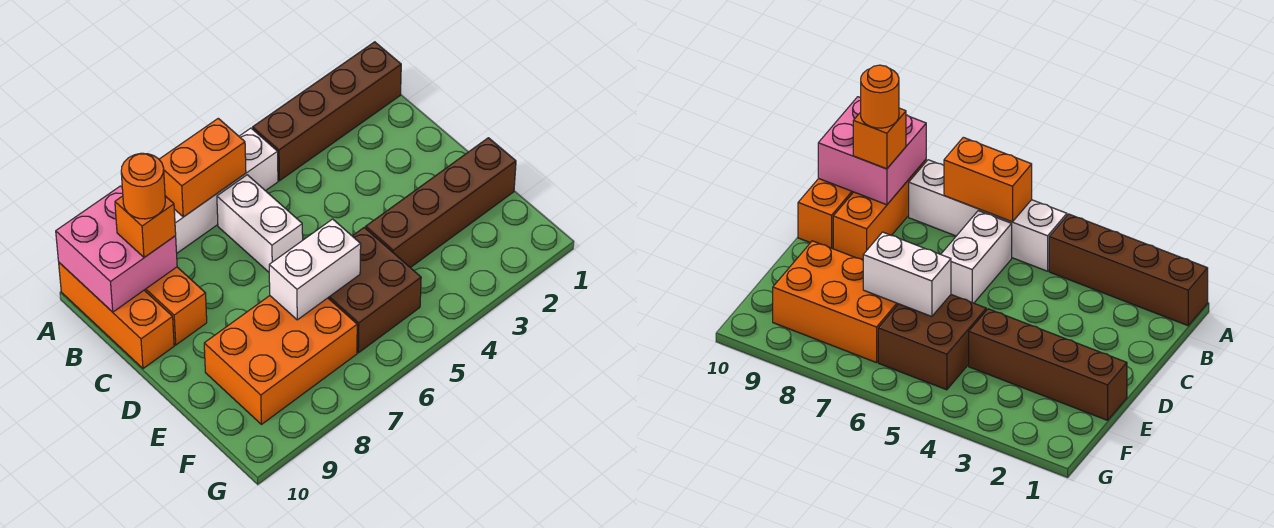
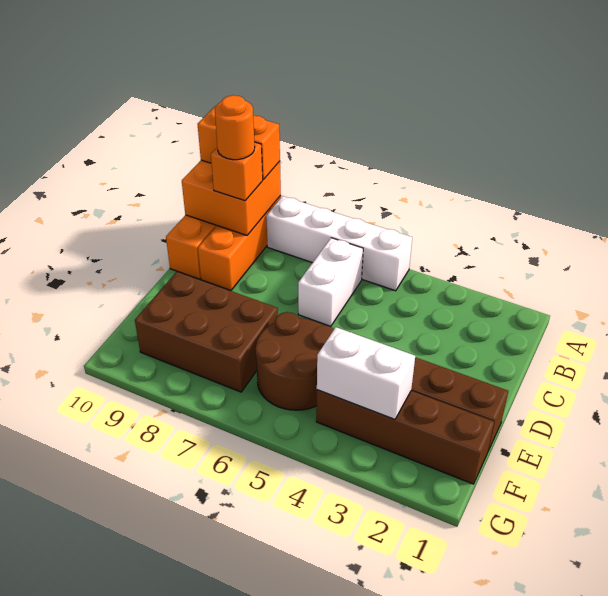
brown brick A1:A4 level 1 -> brown brick F1:F4 level 1
orange brick A6:A7 level 2 -> orange brick A9:A10 level 3
pink brick A9:B10 level 2 -> orange brick A9:B10 level 2
brown brick E5:F6 level 1 -> brown round brick E5:F6 level 1
white brick E6:E7 level 2 -> white brick F3:F4 level 2
orange brick E7:F9 level 1 -> brown brick E7:F9 level 1

